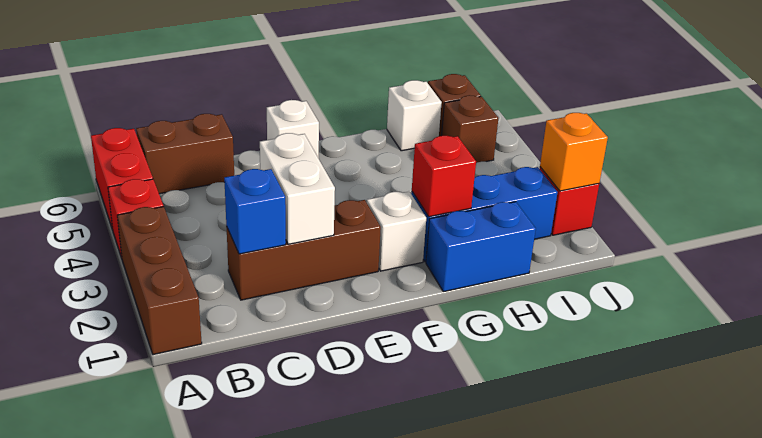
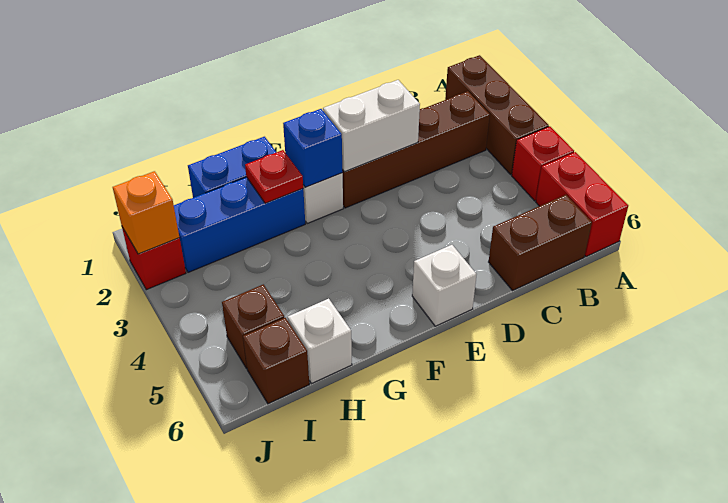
brown brick C2:E2 level 1 -> brown brick B2:E2 level 1
blue brick C2 level 2 -> blue brick F2 level 2
white brick D2:D3 level 2 -> white brick D2:E2 level 2
red brick G2 level 2 -> red plate G2 level 2

